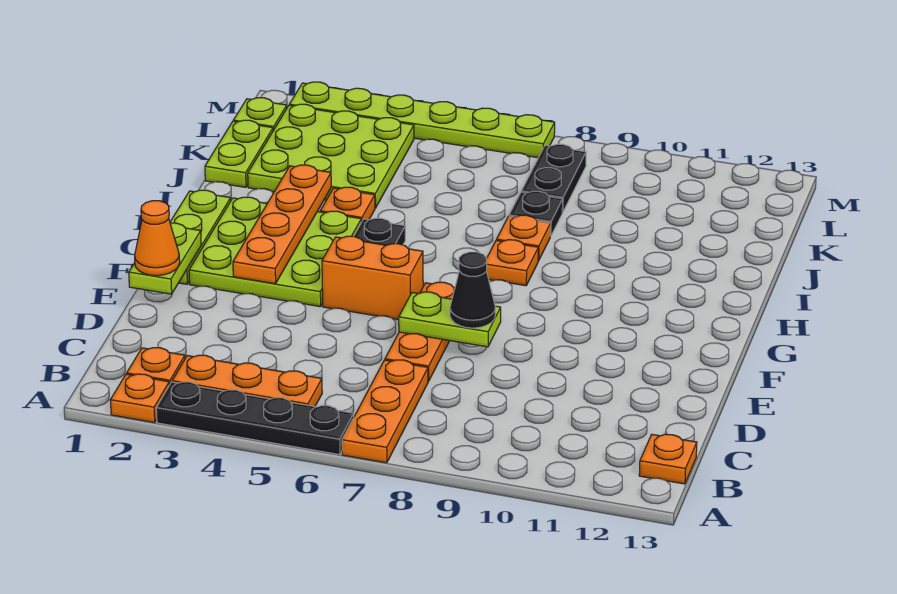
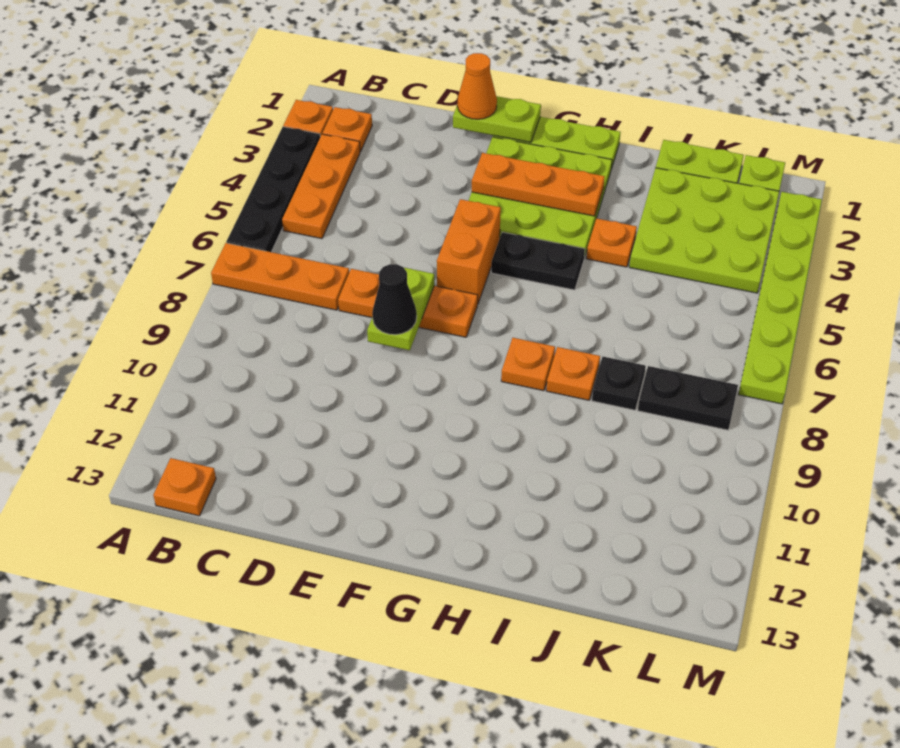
orange plate F3:I3 level 2 -> orange plate F3:H3 level 2

